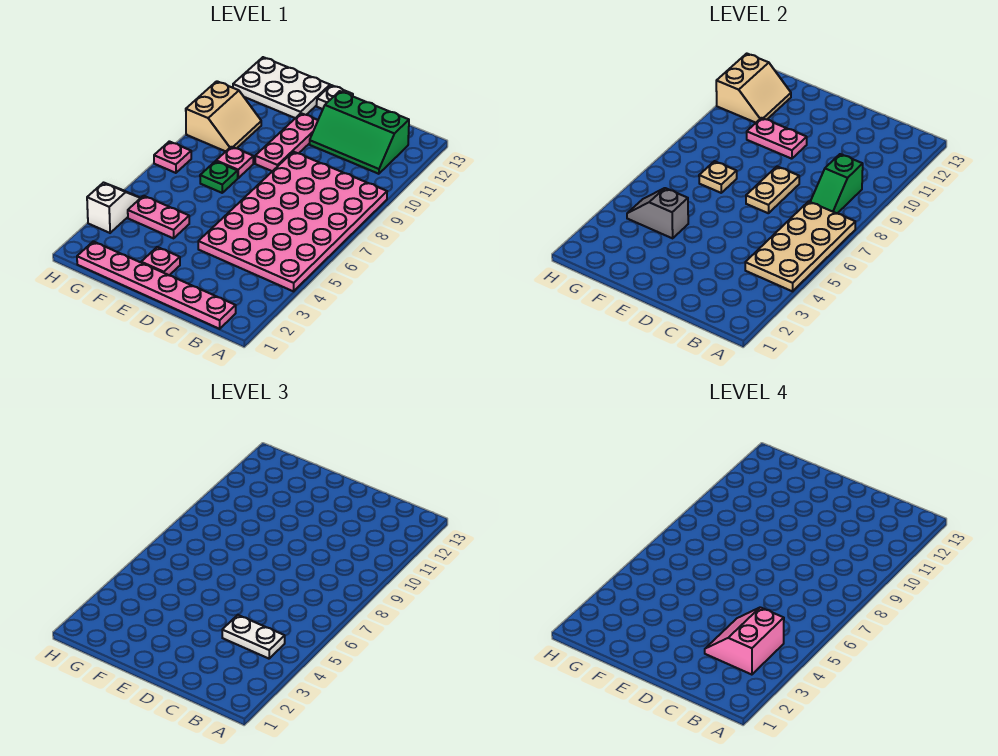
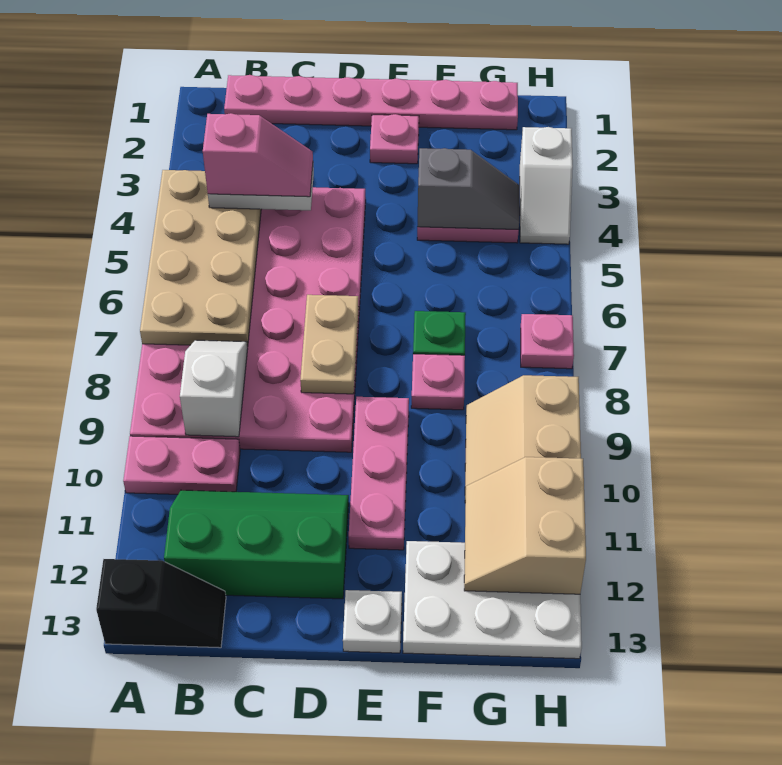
none -> black slope A13:B13 level 1 top A
pink slope B3:C4 level 4 top B -> pink slope B4:C4 level 4 top B
green slope B8:B9 level 2 top 9 -> white slope B8:B9 level 2 top 9
pink plate E10:F10 level 2 -> pink plate A10:B10 level 1
tan plate F7 level 2 -> none

